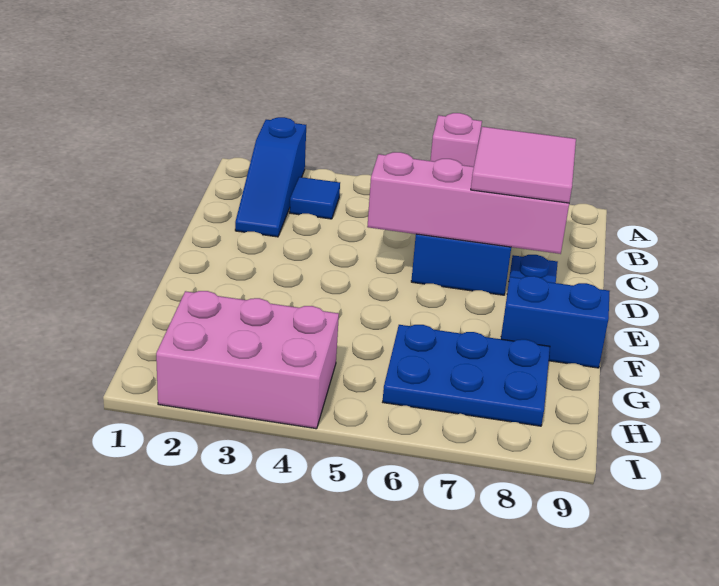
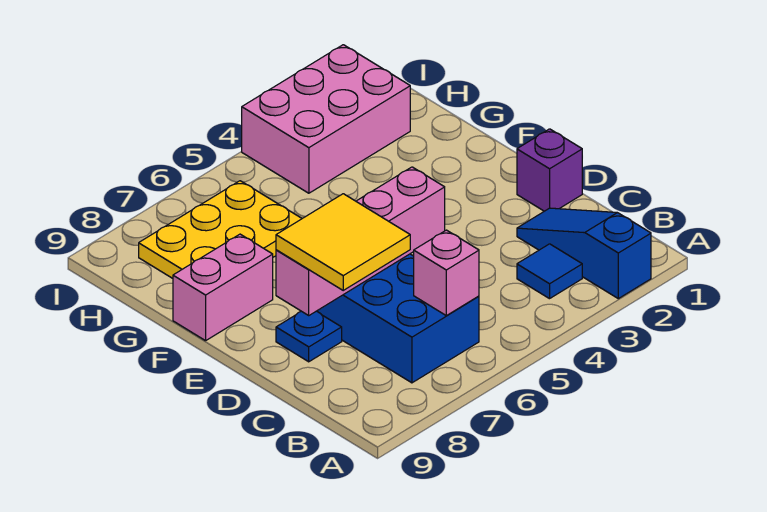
pink tile C7:D8 level 3 -> yellow tile C7:D8 level 3
none -> purple brick D1 level 1
blue brick F8:F9 level 1 -> pink brick F8:F9 level 1
blue plate G6:H8 level 1 -> yellow plate G6:H8 level 1

